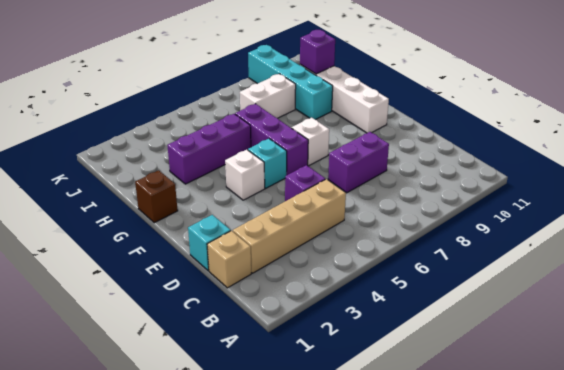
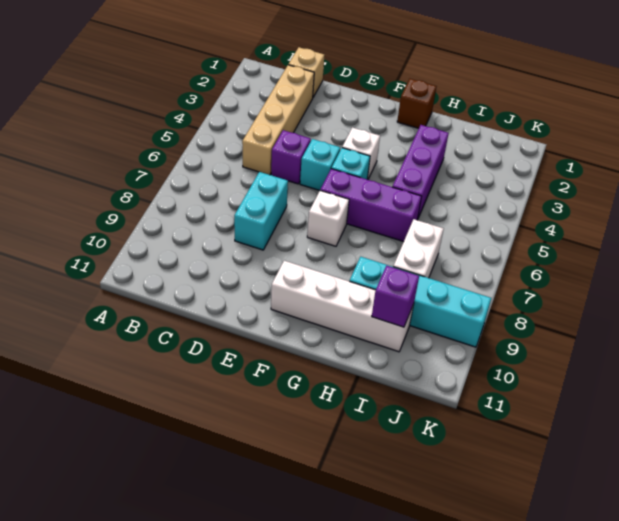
cyan brick D1 level 1 -> cyan brick E5 level 1
purple brick D7:D8 level 1 -> cyan brick D7:D8 level 1

